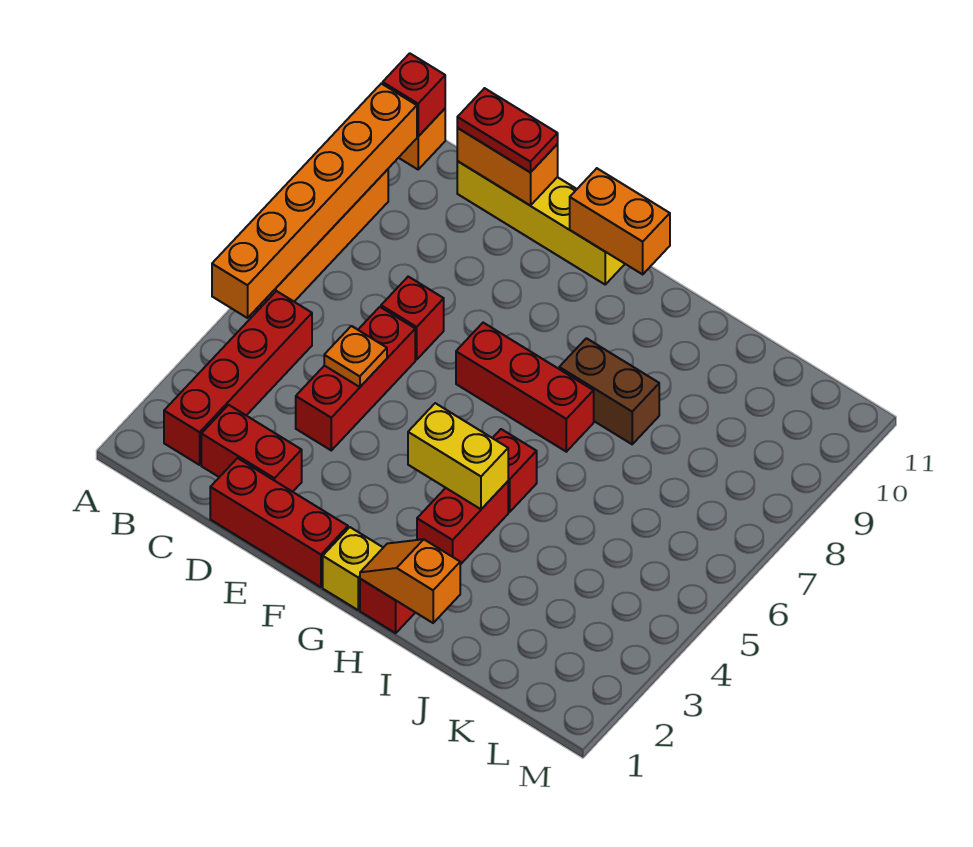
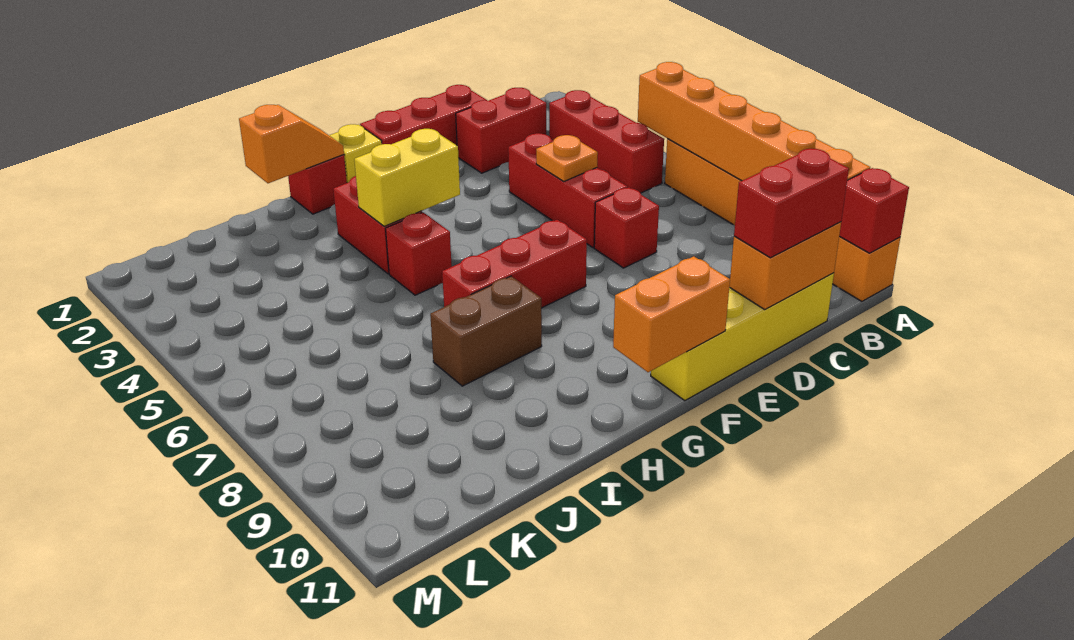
red brick B2:B5 level 1 -> red brick B3:B5 level 1
red plate C11:D11 level 3 -> red brick C11:D11 level 3

